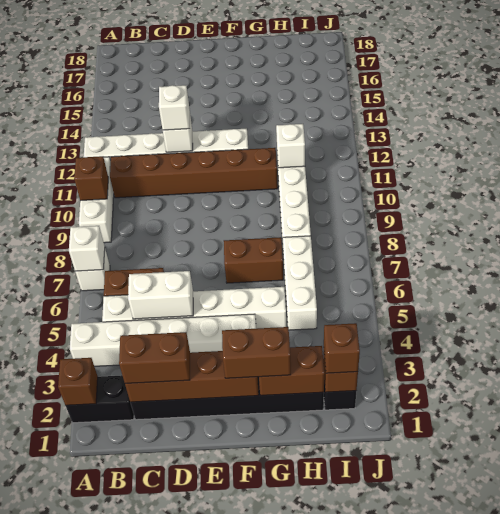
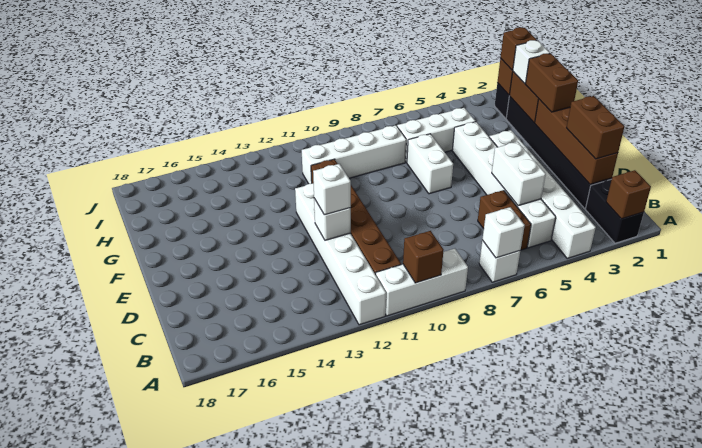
brown brick F7:G7 level 1 -> white brick F7:G7 level 1
white brick H11 level 2 -> white brick H2 level 3

